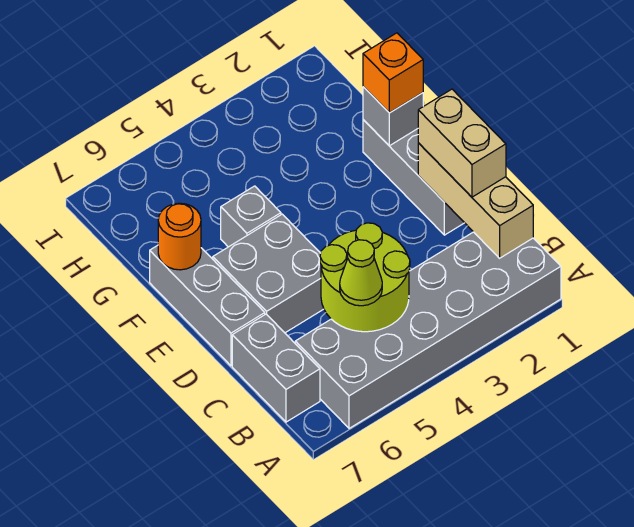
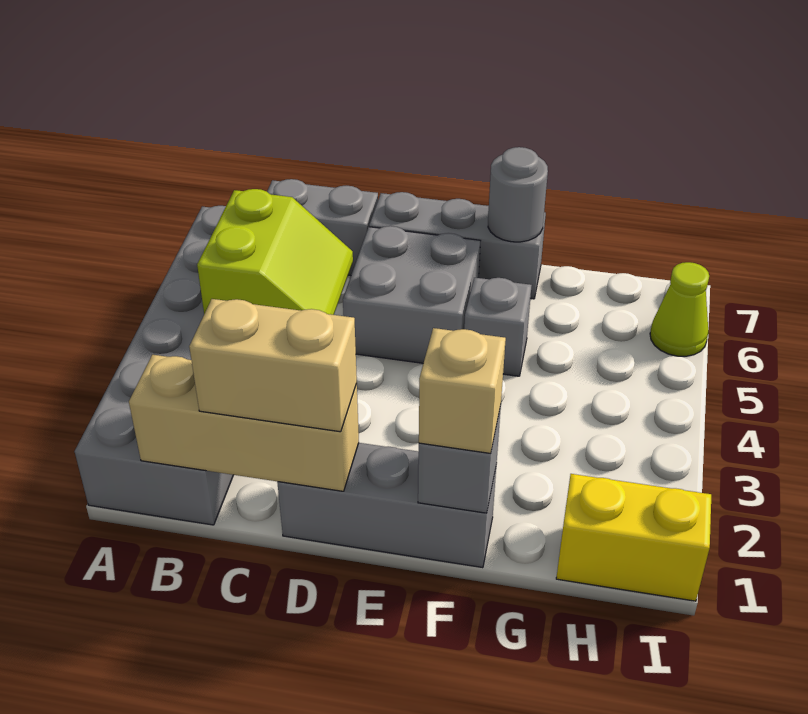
lime round brick B4:C5 level 2 -> lime slope B4:C5 level 2 top B
lime cone B5 level 3 -> lime cone I6 level 1
orange brick F1 level 3 -> tan brick F1 level 3
orange round brick F7 level 2 -> grey round brick F7 level 2
none -> yellow brick H1:I1 level 1

